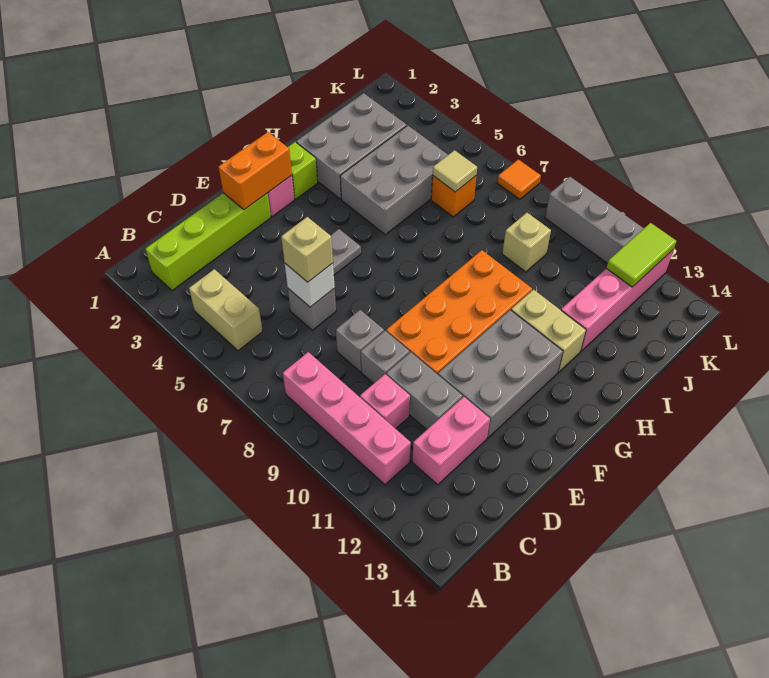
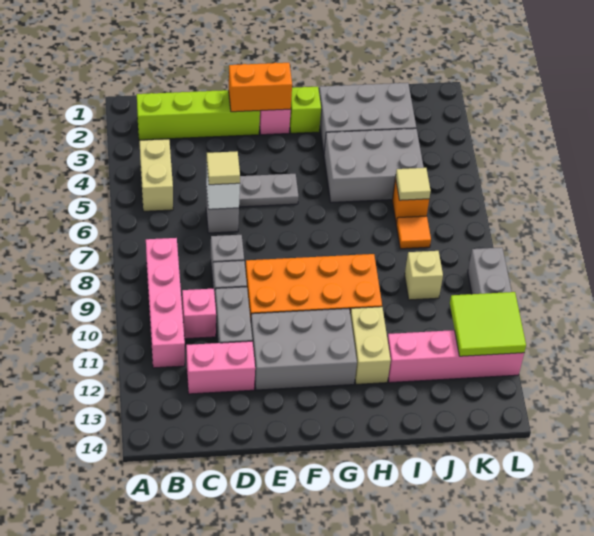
tan brick D6 level 3 -> tan tile D6 level 3
lime tile K12:L12 level 2 -> lime tile K11:L12 level 2
orange tile L7 level 1 -> orange tile J7 level 1

